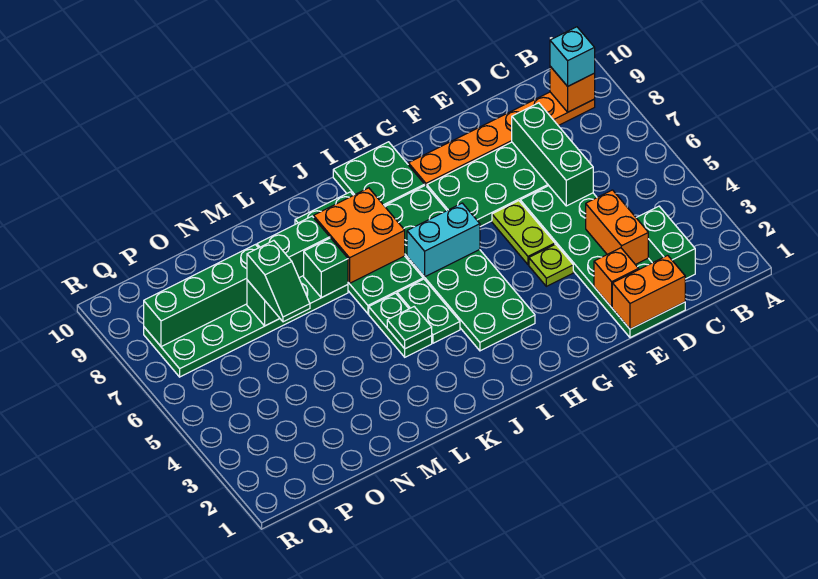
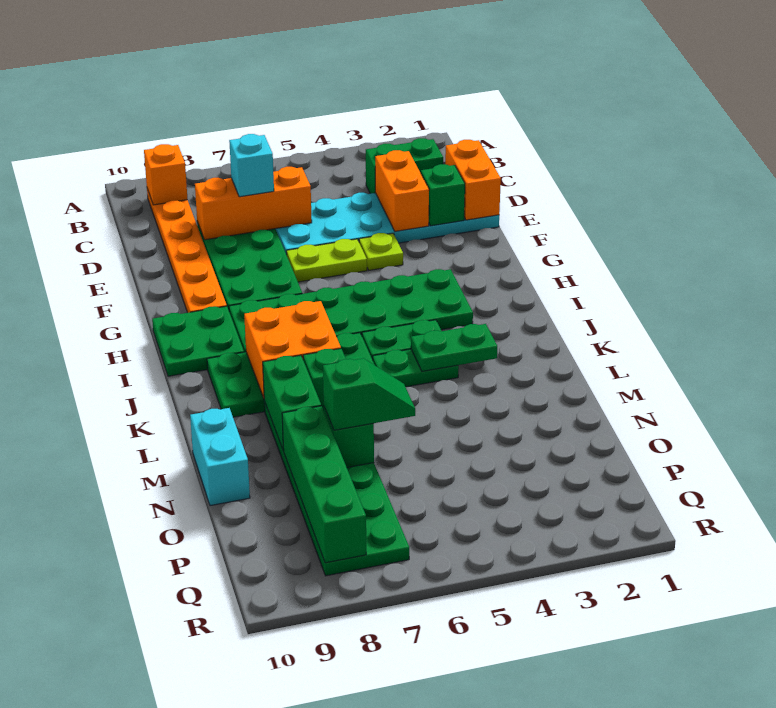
cyan brick B9 level 3 -> cyan brick D7 level 3
green plate D1:E6 level 1 -> cyan plate D1:E6 level 1
orange brick D3:D4 level 2 -> orange brick D3:E3 level 2
green brick D6:D8 level 2 -> orange brick D6:D8 level 2
orange brick E2 level 2 -> green brick E2 level 2
cyan brick H6:I6 level 2 -> cyan brick M10:N10 level 1
green plate K4 level 2 -> green plate K3:K4 level 2

